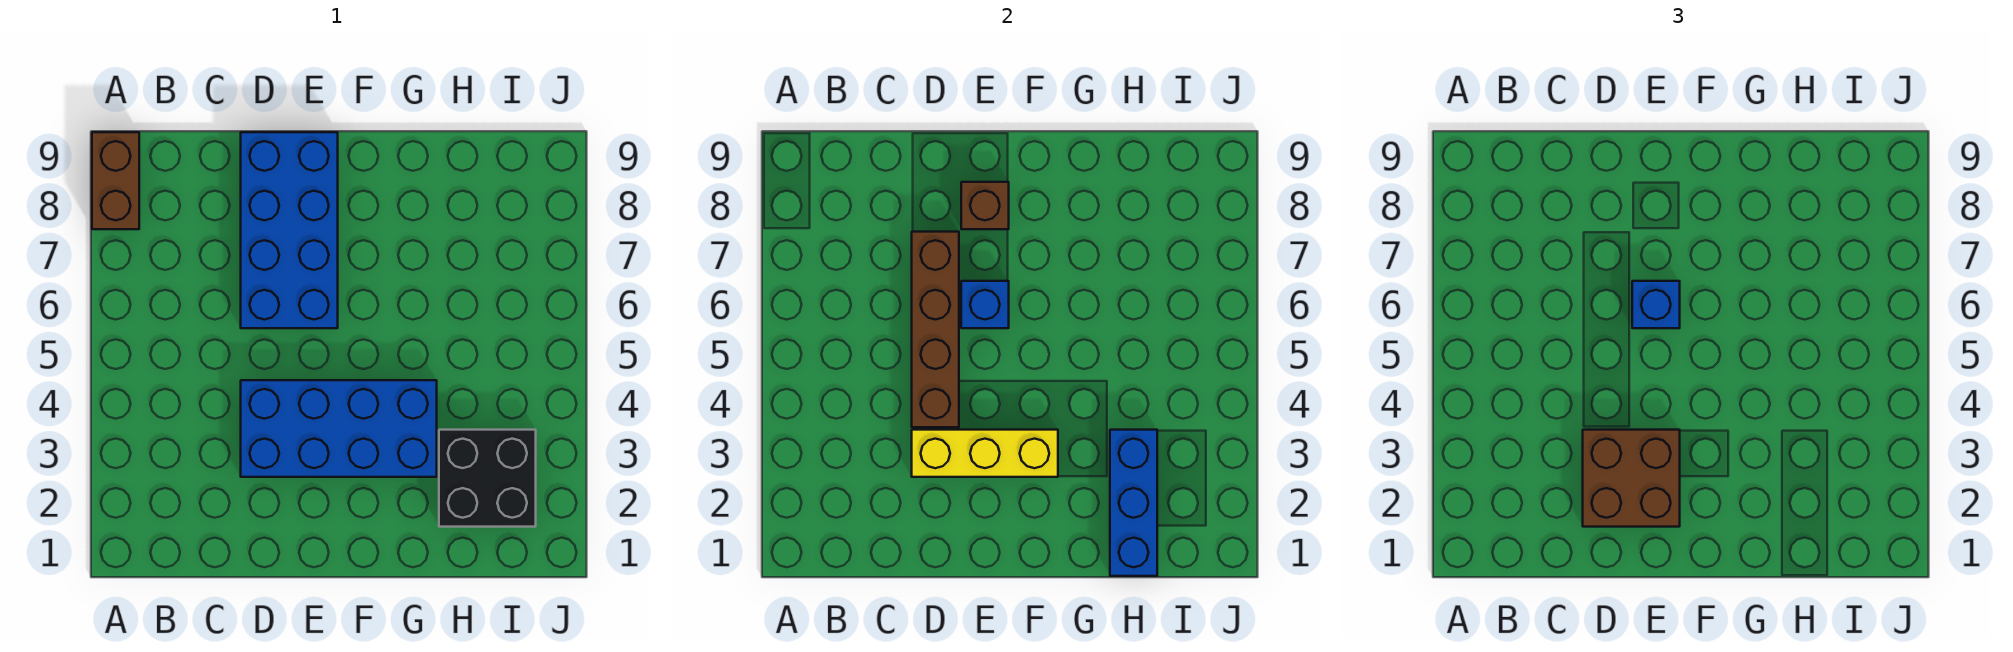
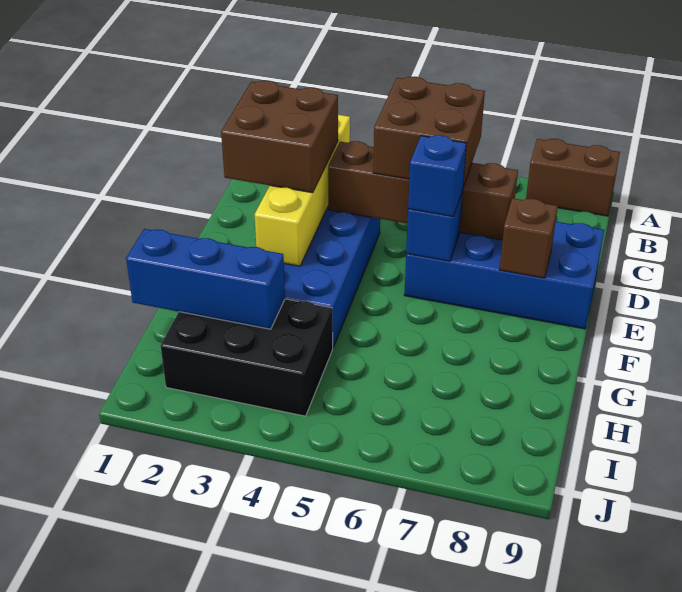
none -> brown brick C5:D6 level 3
yellow brick D3:F3 level 2 -> yellow brick C3:F3 level 2
black brick H2:I3 level 1 -> black brick H2:I4 level 1

